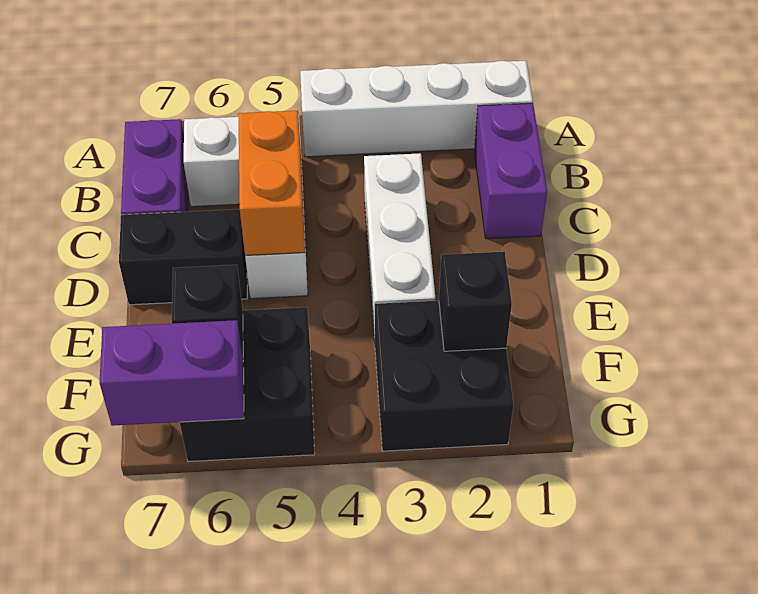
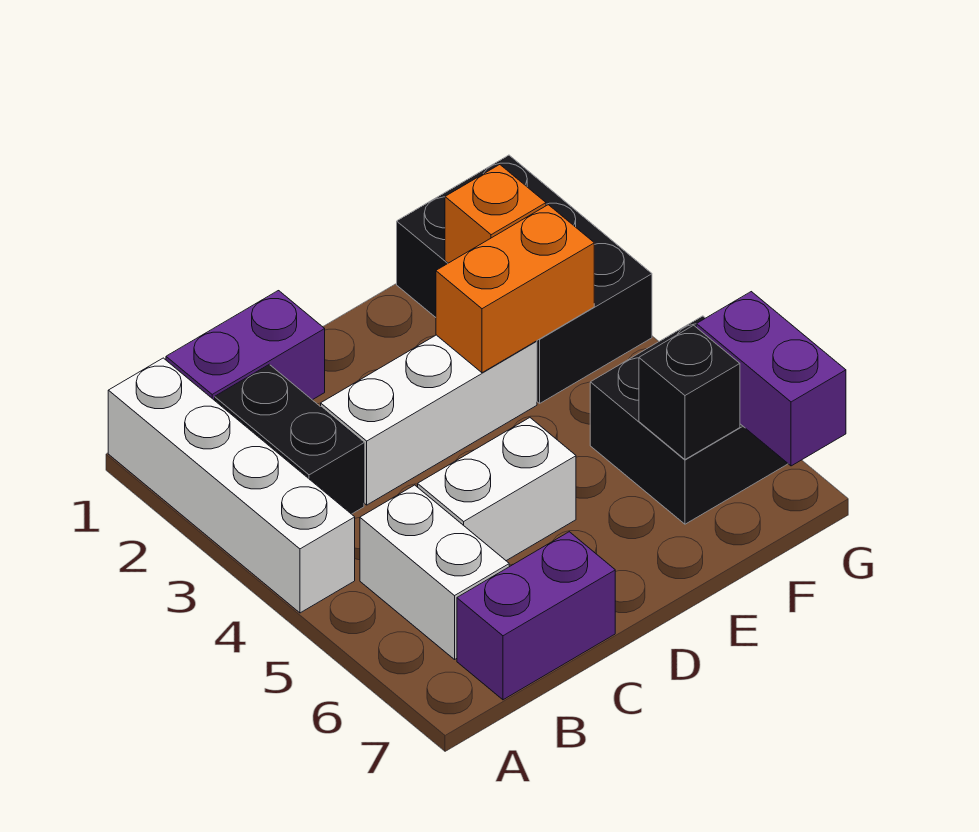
orange brick C5:D5 level 2 -> orange brick E3:F3 level 2
black brick D6:D7 level 1 -> black brick B2:B3 level 1
black brick F2:G3 level 1 -> black brick F1:G3 level 1
black brick F2 level 2 -> orange brick F2 level 2

